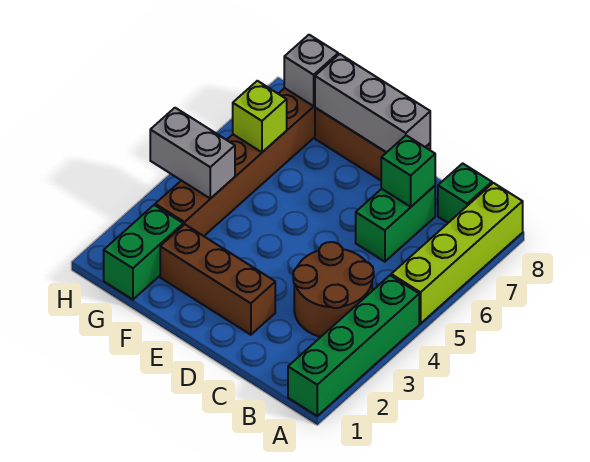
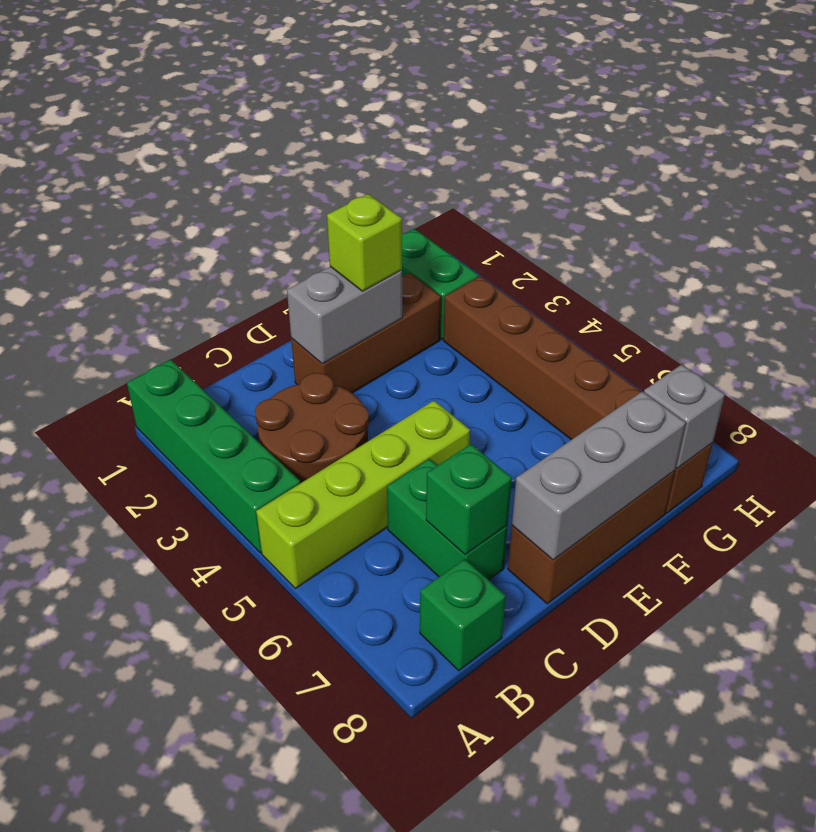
lime brick A5:A8 level 1 -> lime brick A5:D5 level 1
grey brick G4:H4 level 2 -> grey brick D2:E2 level 2
lime brick G6 level 2 -> lime brick E2 level 3

